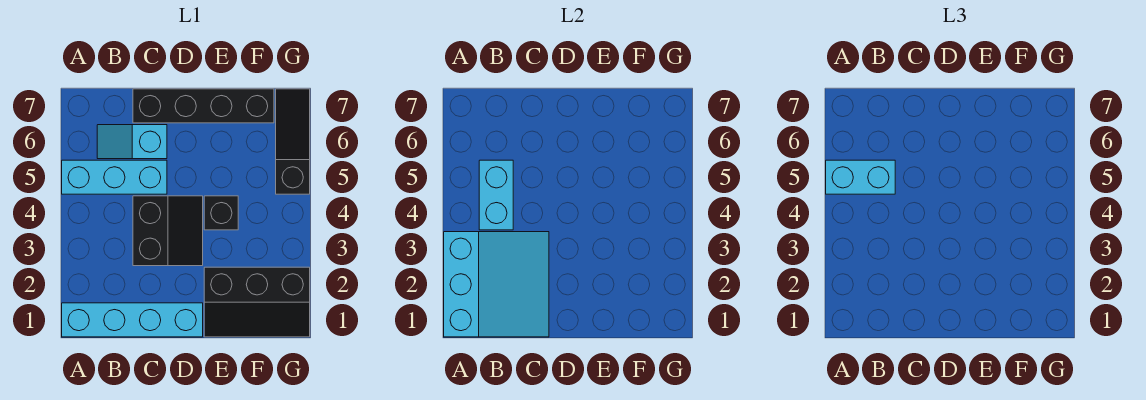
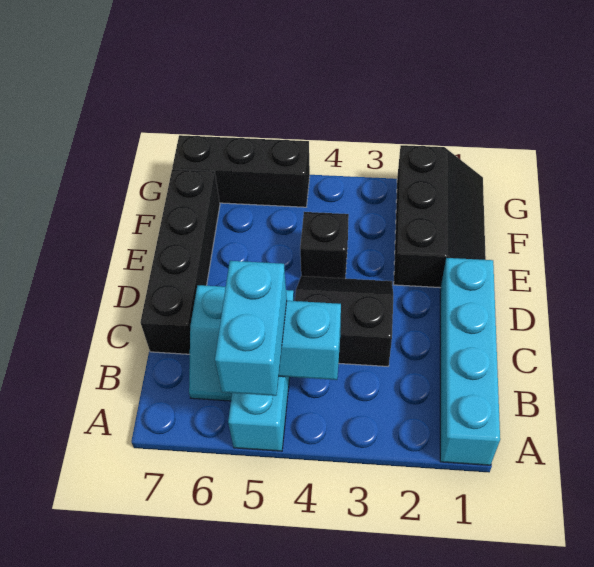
cyan slope A1:C3 level 2 top A -> none
black slope G5:G7 level 1 top 5 -> black brick G5:G7 level 1

